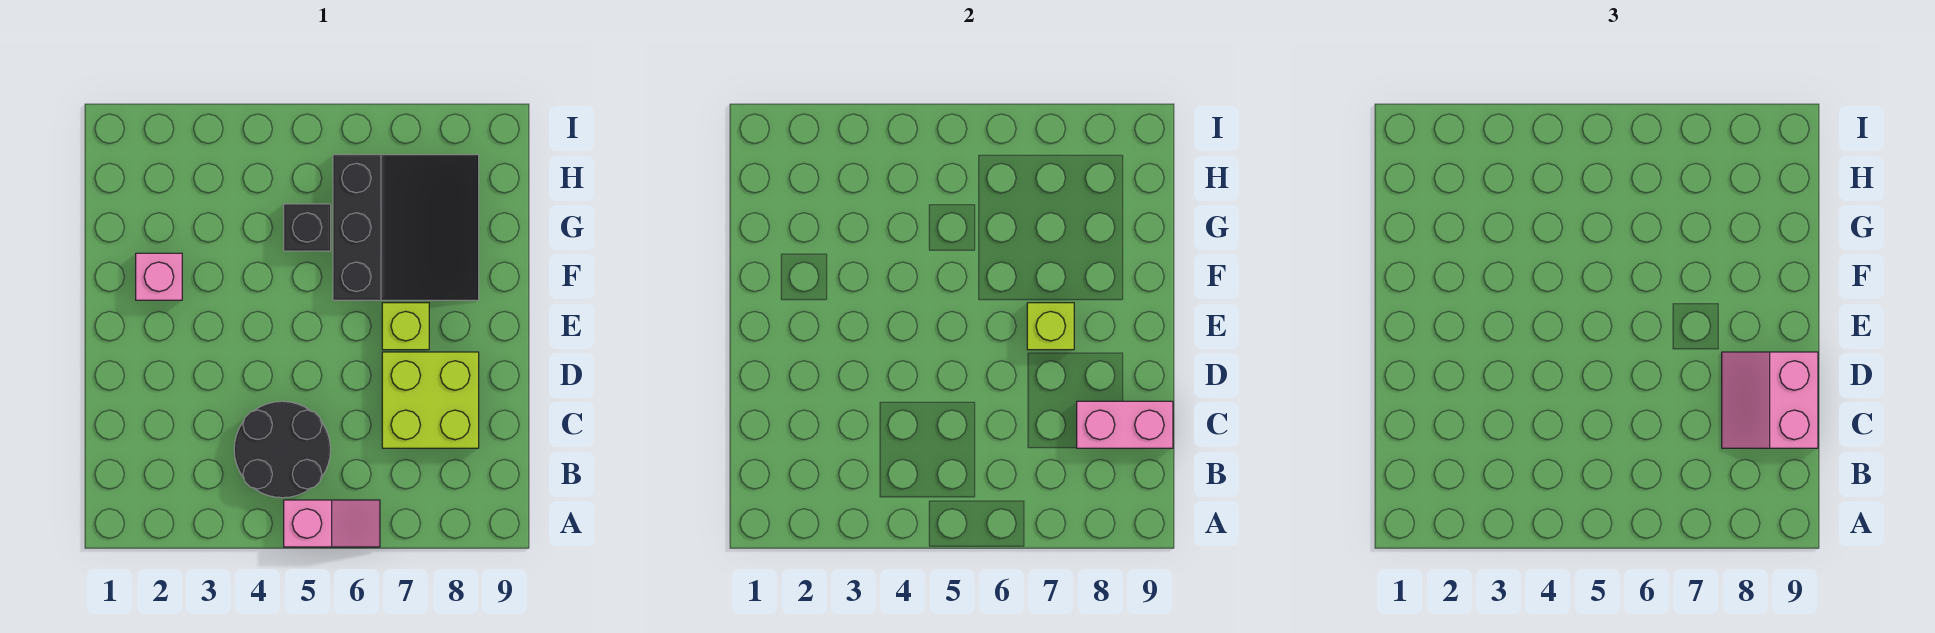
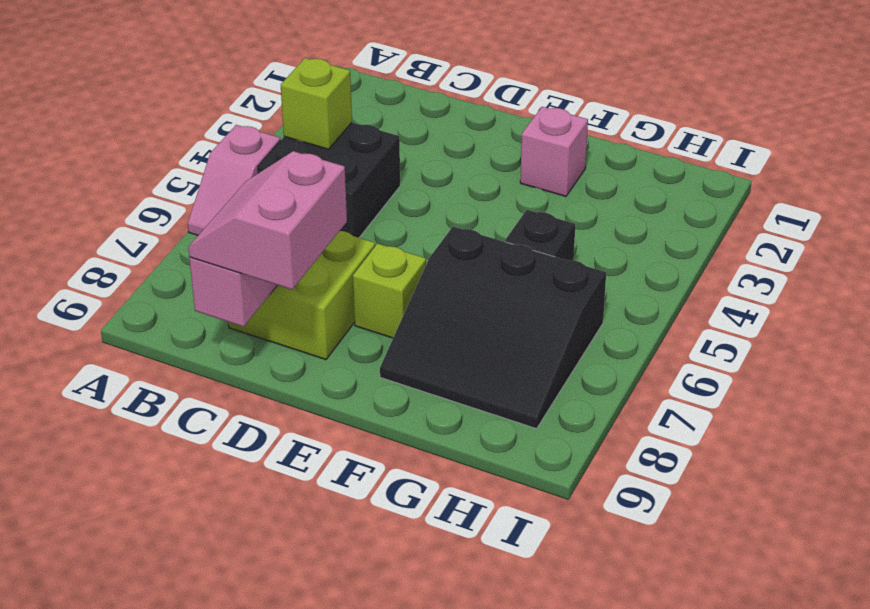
black round brick B4:C5 level 1 -> black brick B4:C5 level 1
pink slope C8:D9 level 3 top 9 -> pink slope C8:D9 level 3 top D
lime brick E7 level 2 -> lime brick B4 level 2

